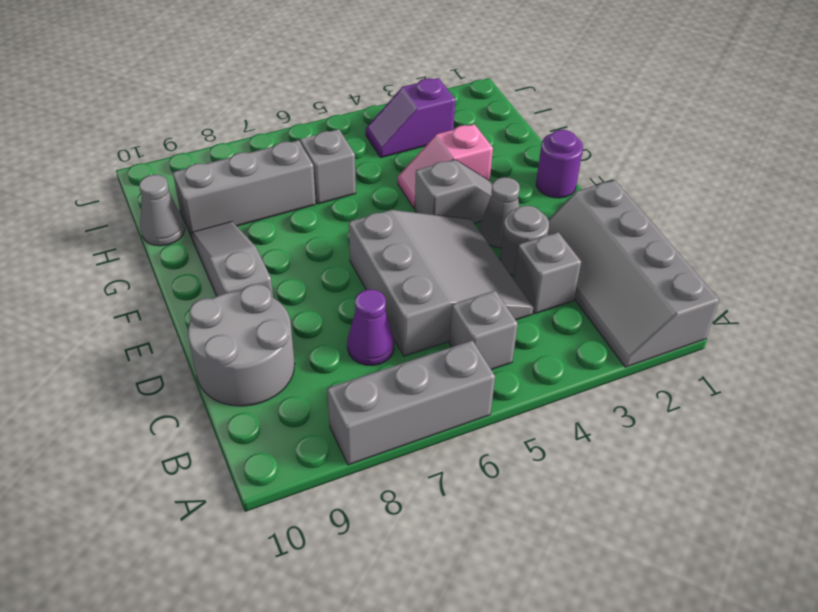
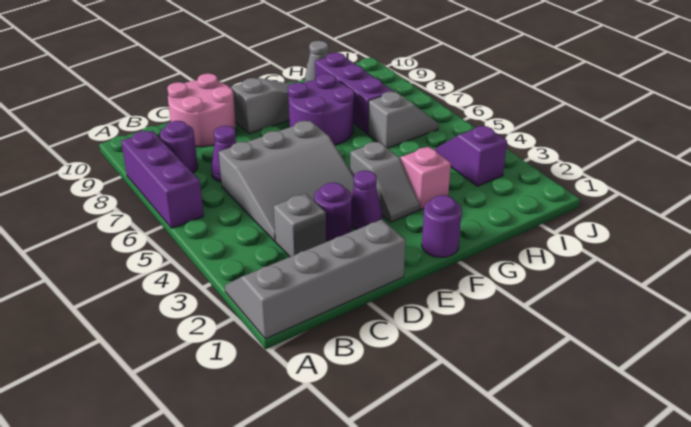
grey brick A6:A8 level 1 -> purple brick A6:A8 level 1
grey brick B5 level 1 -> none
none -> purple round brick B8 level 1
grey round brick C9:D10 level 1 -> pink round brick C9:D10 level 1
grey round brick D3 level 1 -> purple round brick D3 level 1
grey cone E3 level 1 -> purple cone E3 level 1
none -> purple round brick F7:G8 level 1
grey brick H7:H9 level 1 -> purple brick H7:H9 level 1

